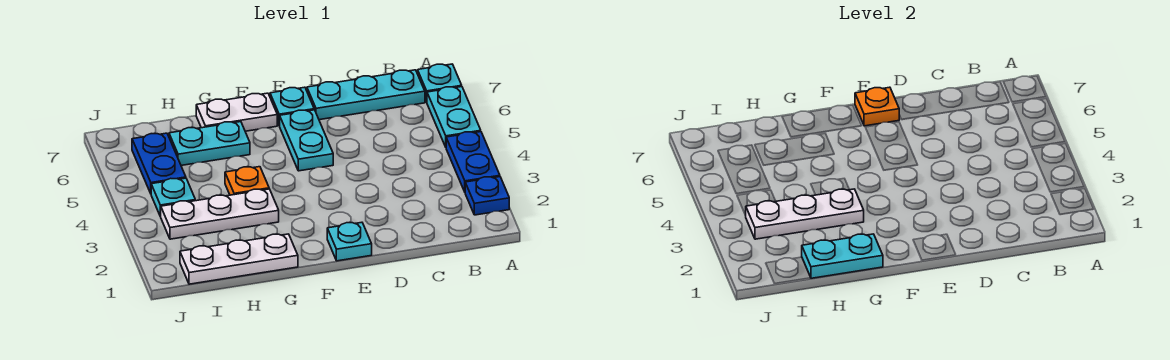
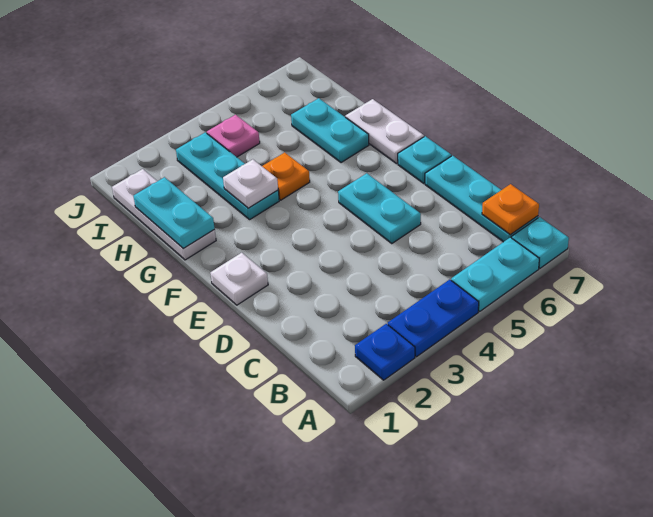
cyan plate E1 level 1 -> white plate E1 level 1
cyan plate E5:E6 level 1 -> cyan plate D5:E5 level 1
orange plate E7 level 2 -> orange plate B7 level 2
white plate G3:I3 level 1 -> cyan plate G3:I3 level 1
white plate G3:I3 level 2 -> white plate G3 level 2
cyan plate I4 level 1 -> pink plate I4 level 1
blue plate I5:I6 level 1 -> none

